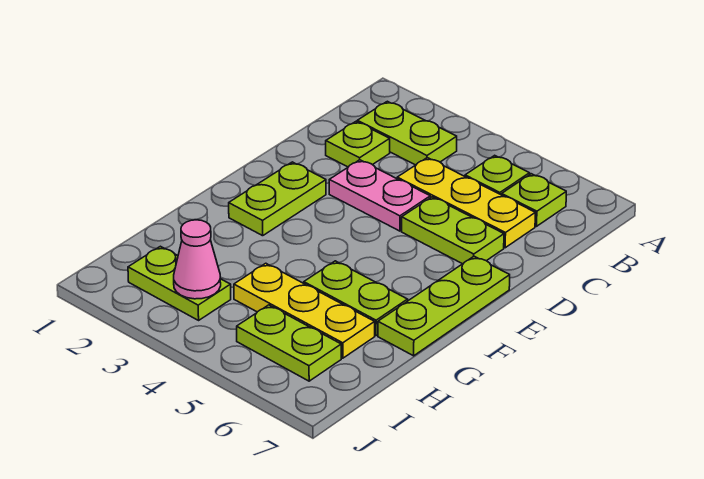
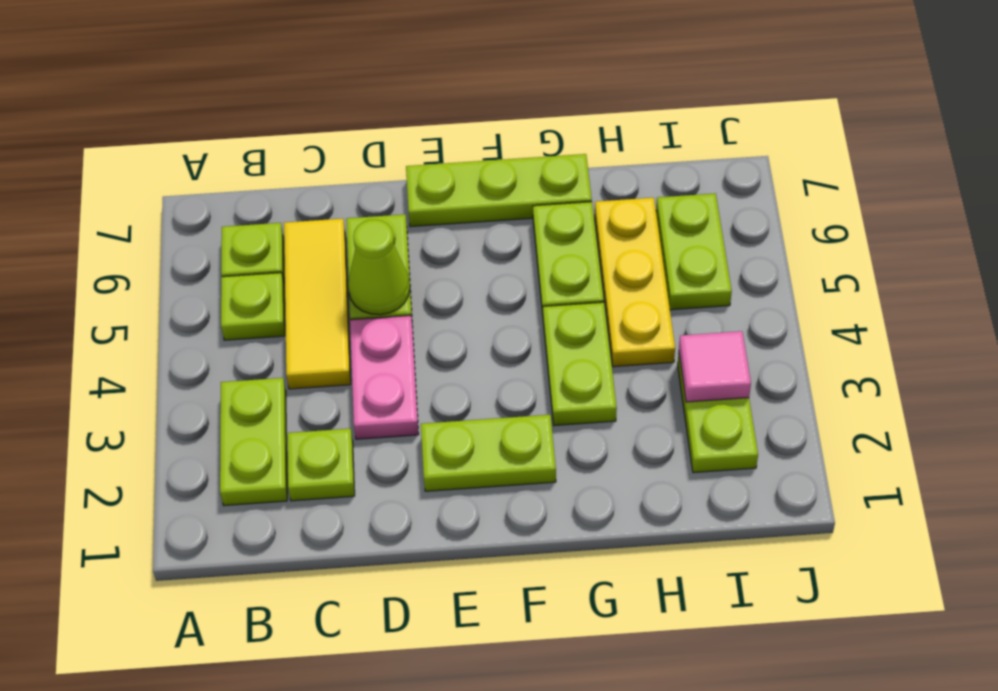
yellow plate C4:C6 level 1 -> yellow tile C4:C6 level 1
none -> lime cone D5 level 2
none -> lime plate G3:G4 level 1
pink cone I3 level 2 -> pink tile I3 level 2

